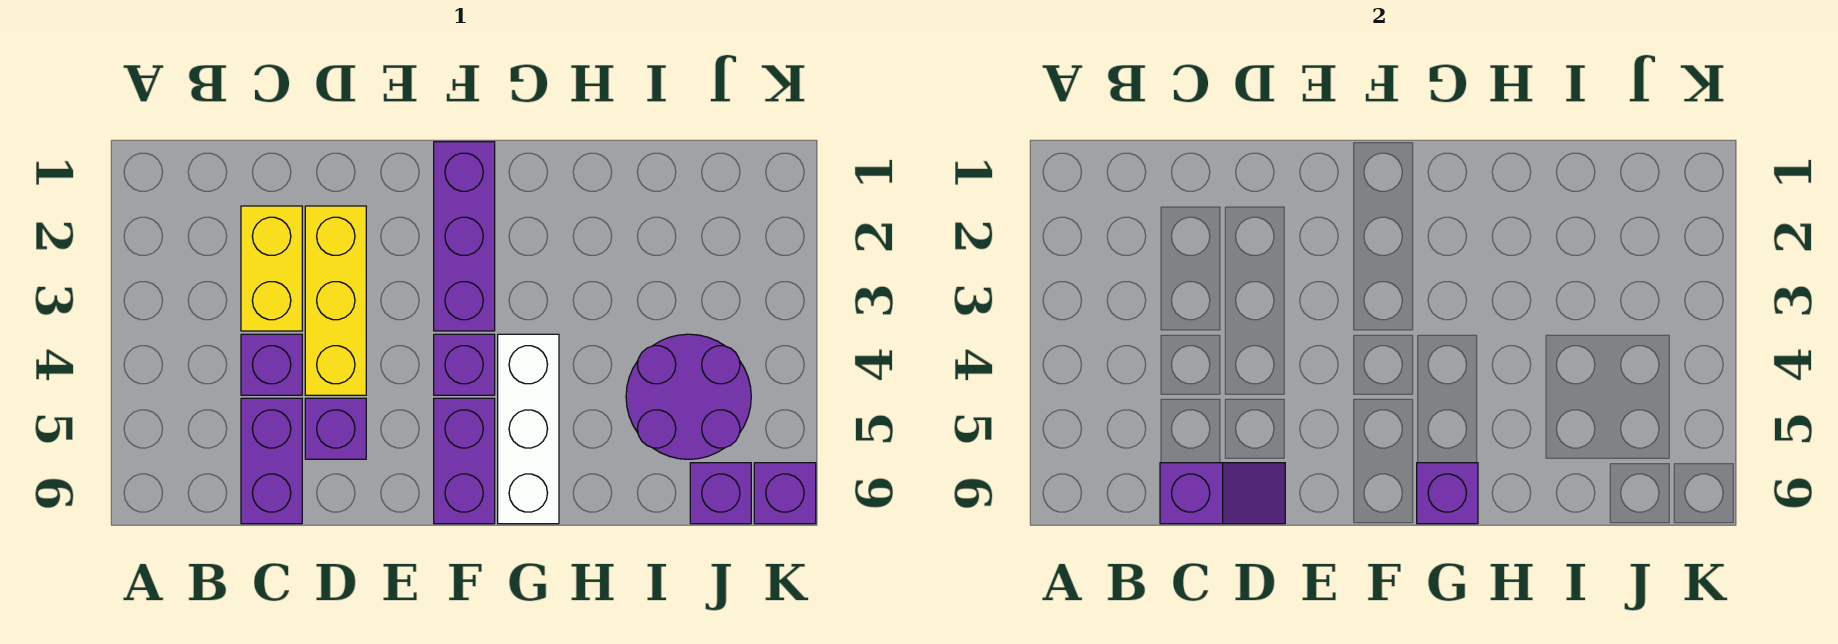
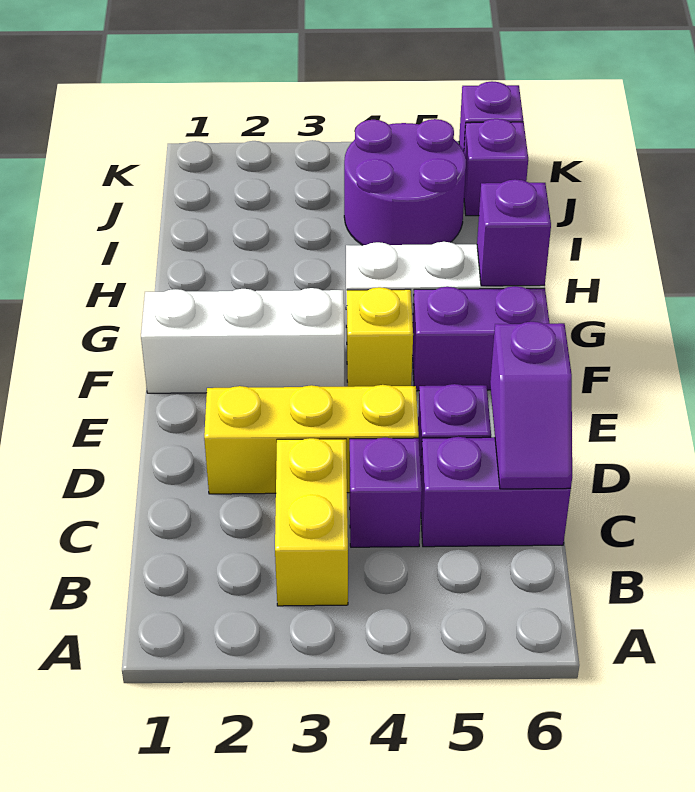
yellow brick C2:C3 level 1 -> yellow brick B3:C3 level 1
purple slope C6:D6 level 2 top C -> purple slope C6:D6 level 2 top D
purple brick F1:F3 level 1 -> white brick F1:F3 level 1
purple brick F4 level 1 -> yellow brick F4 level 1

